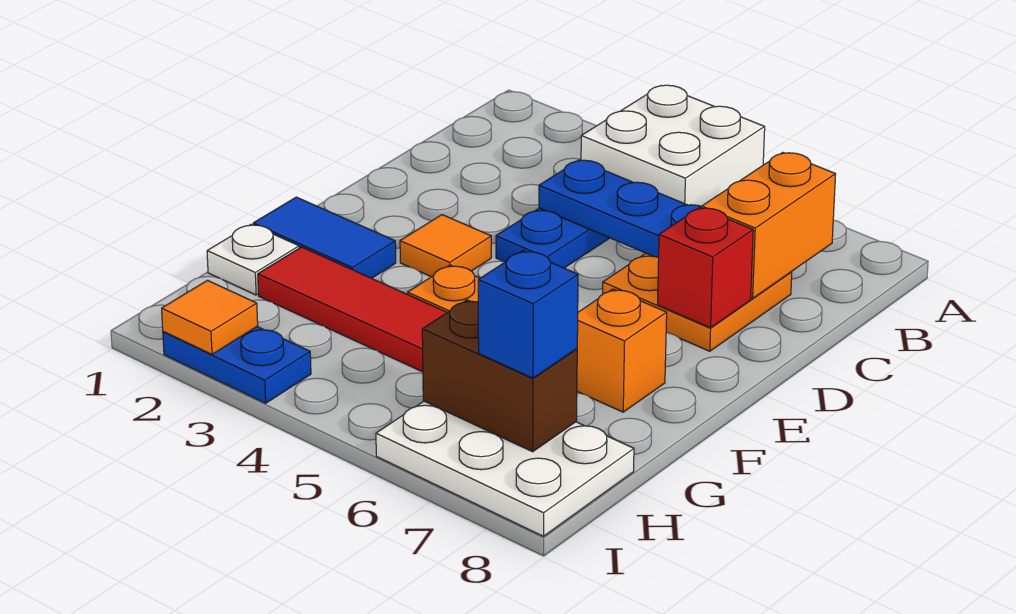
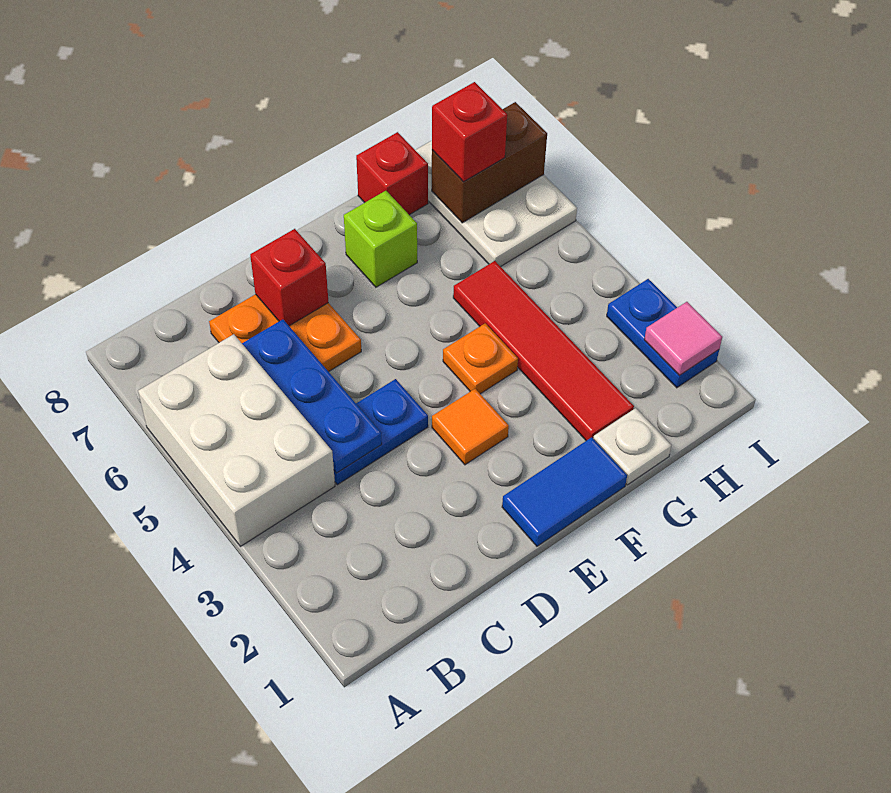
white brick A4:B5 level 1 -> white brick A4:B6 level 1
orange brick B7:C7 level 2 -> none
blue tile F1:F2 level 1 -> blue tile E1:F1 level 1
orange brick F7 level 1 -> lime brick F7 level 1
none -> red brick G8 level 1
brown brick H6:H7 level 2 -> brown brick H7:I7 level 2
blue brick H7 level 3 -> red brick H7 level 3
orange tile I2 level 2 -> pink tile I2 level 2

